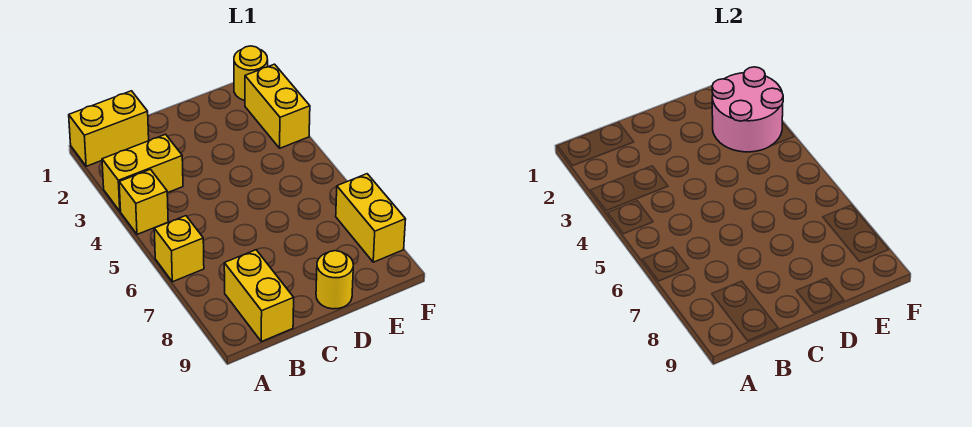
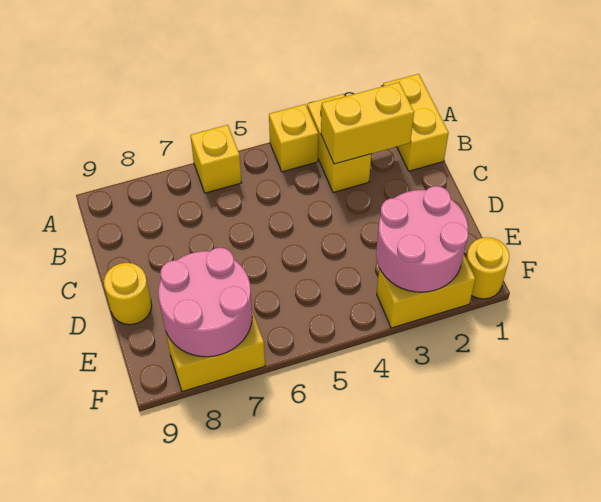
yellow brick B8:B9 level 1 -> yellow brick B2:B3 level 2
none -> pink round brick E7:F8 level 2

